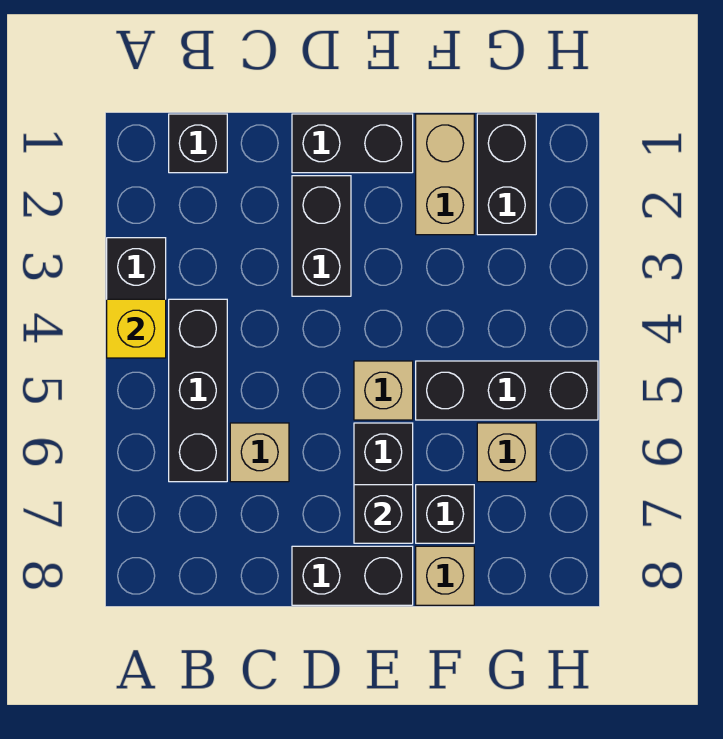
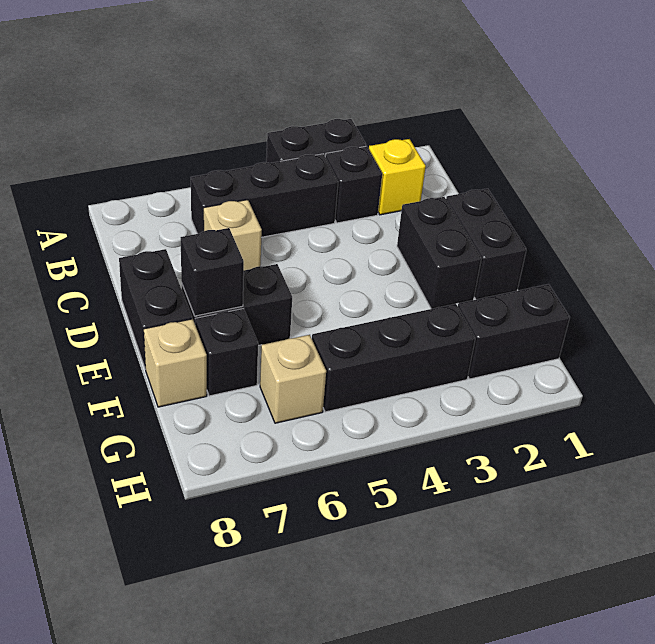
yellow brick A4 level 2 -> yellow brick B2 level 1
black brick B1 level 1 -> black brick B3 level 1
black brick D2:D3 level 1 -> black brick D2:E2 level 1
tan brick E5 level 1 -> none
tan brick F1:F2 level 1 -> none
black brick F5:H5 level 1 -> black brick G3:G5 level 1

